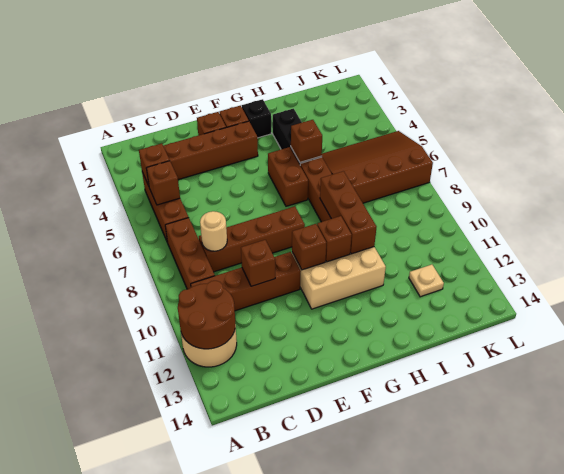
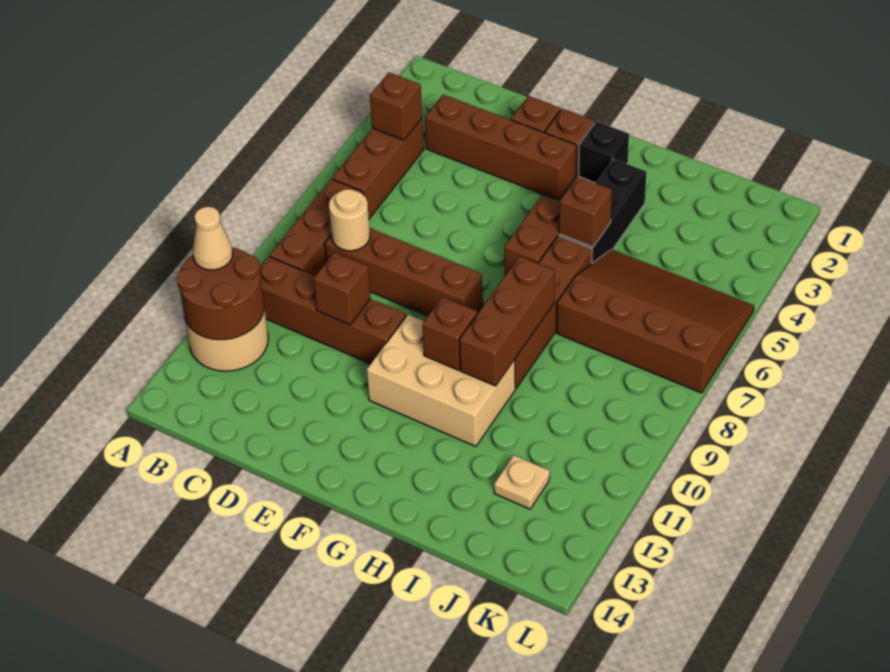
none -> tan cone A11 level 3
brown brick B5 level 2 -> none
brown brick F10 level 2 -> none

